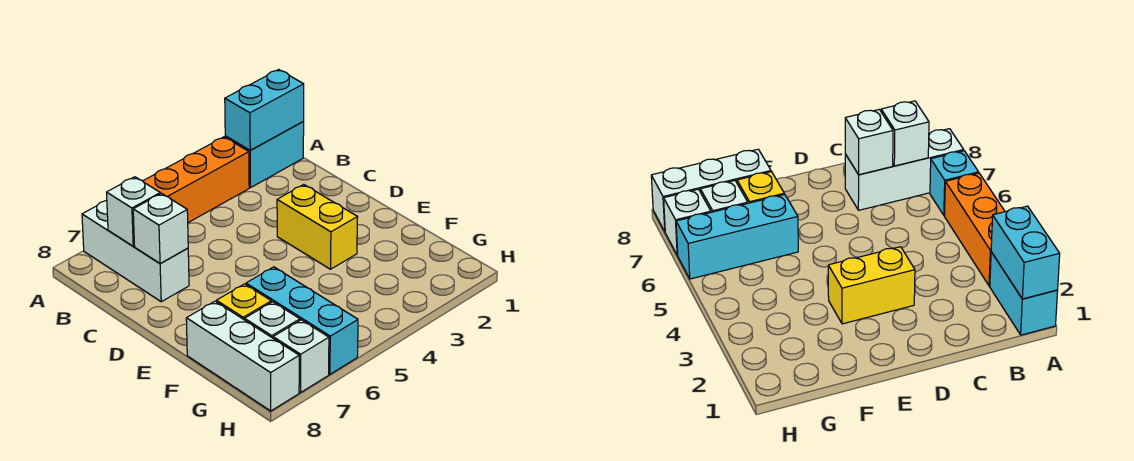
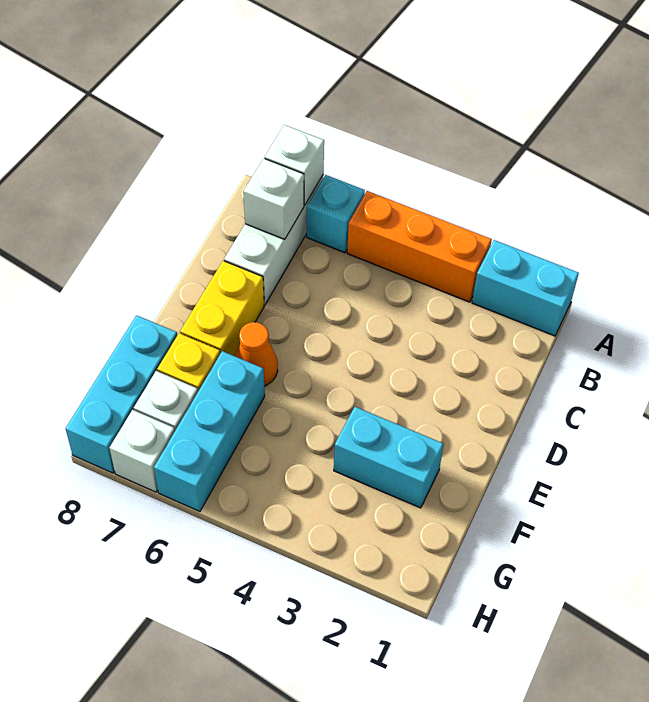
cyan brick A1:A2 level 2 -> cyan brick F2:F3 level 1
white brick C7 level 2 -> white brick A7 level 2
yellow brick D3:E3 level 1 -> yellow brick D7:E7 level 1
none -> orange cone E6 level 1
white brick F8:H8 level 1 -> cyan brick F8:H8 level 1

